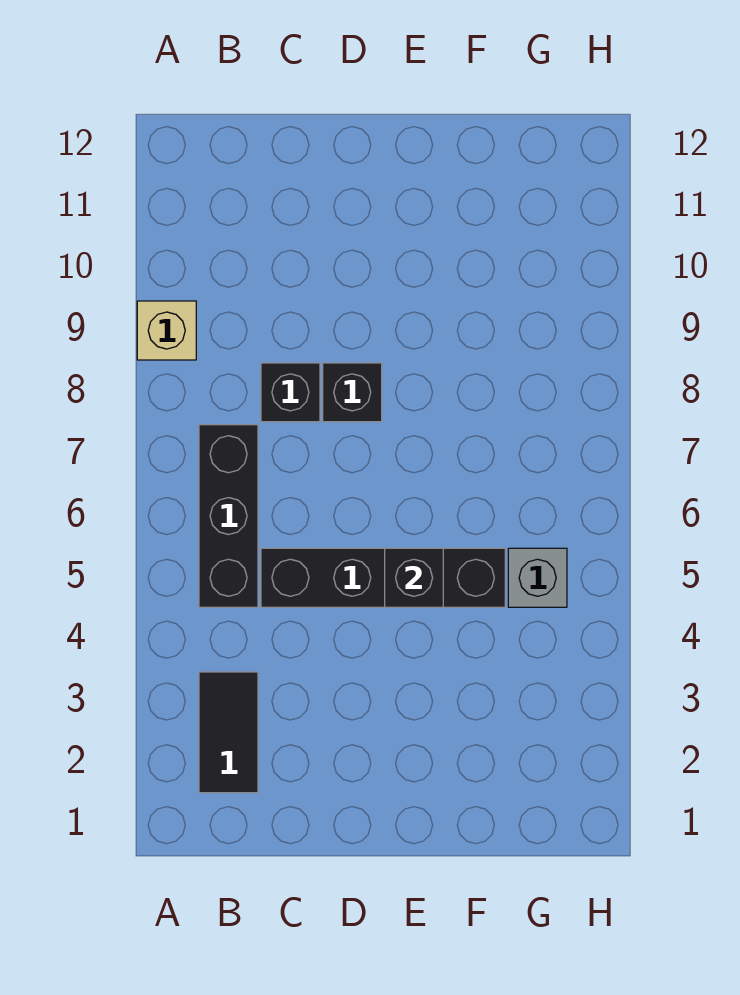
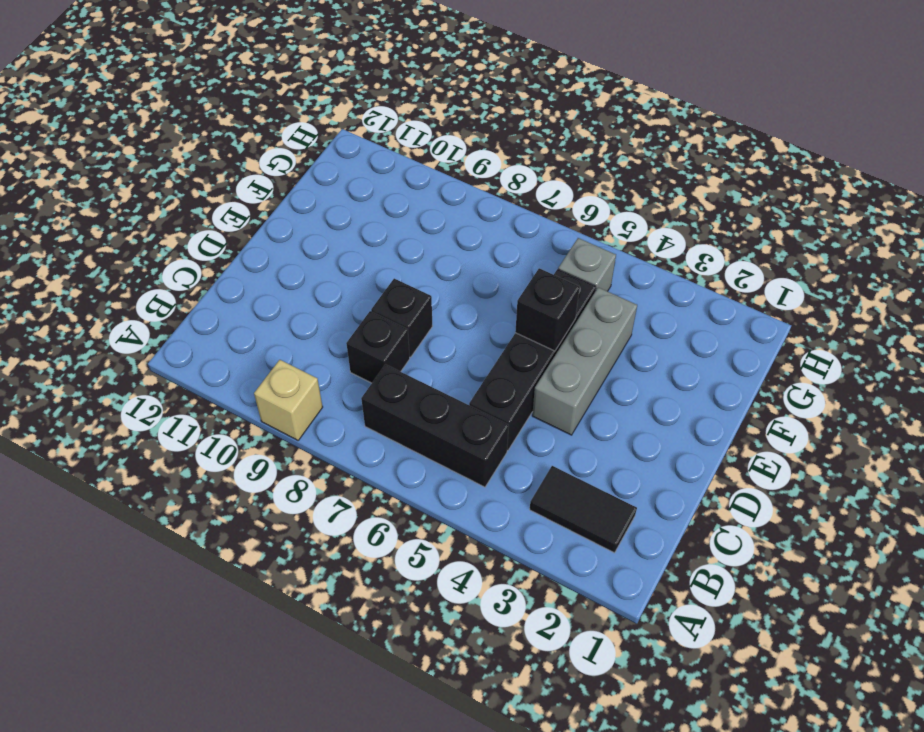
none -> grey brick D4:F4 level 1

